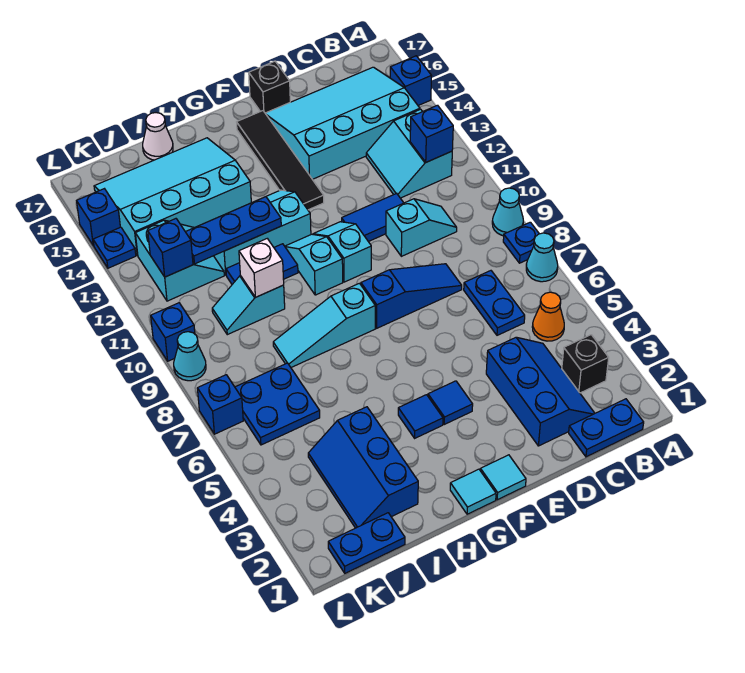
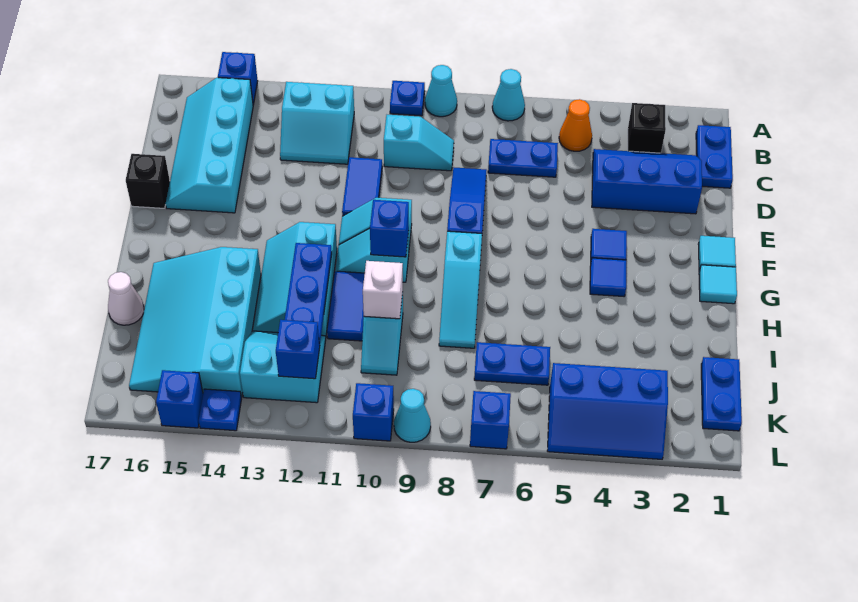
blue plate A8 level 1 -> blue plate A10 level 1
blue brick B12 level 2 -> blue brick G10 level 2
cyan slope B14:E16 level 1 top 14 -> cyan slope B15:E16 level 1 top 15
cyan slope C10:D10 level 1 top D -> cyan slope C9:C10 level 1 top 10
black tile F13:F16 level 1 -> none
blue slope I2:J4 level 1 top I -> blue slope K3:L5 level 1 top K
blue plate J6:K7 level 1 -> blue plate J6:J7 level 1

